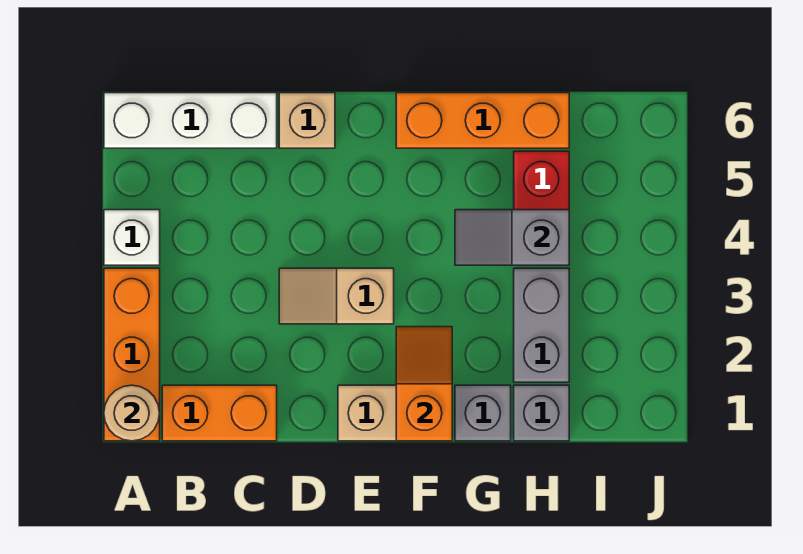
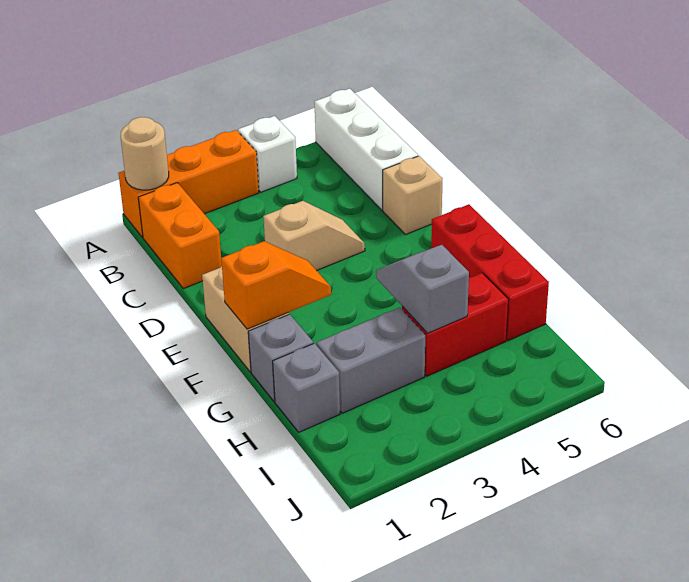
tan slope D3:E3 level 1 top E -> tan slope D3:D4 level 1 top 3
orange brick F6:H6 level 1 -> red brick F6:H6 level 1

